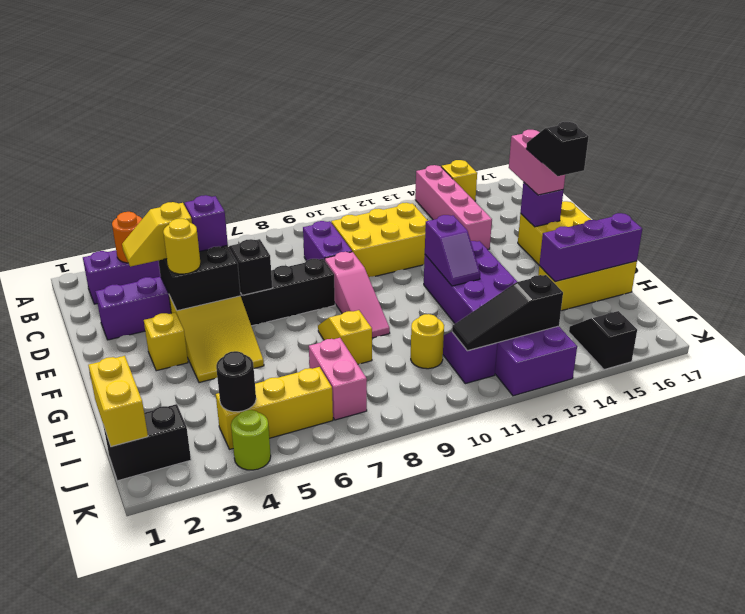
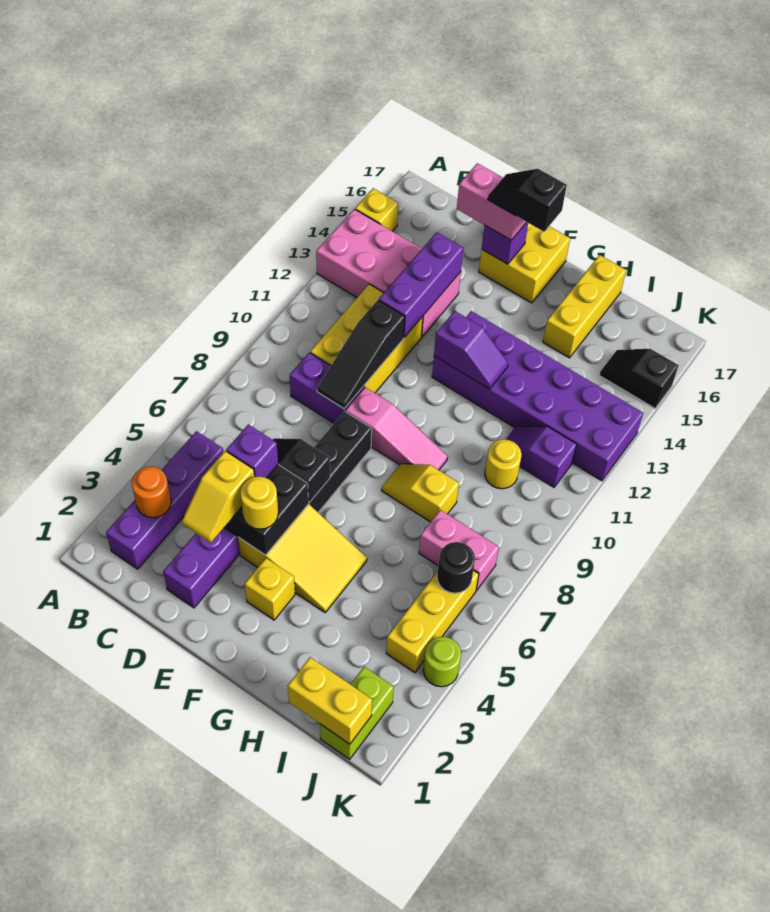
pink brick A14:D14 level 1 -> pink brick A13:D14 level 1
purple brick H15:H17 level 2 -> purple brick D12:D14 level 2
black brick J1:J2 level 1 -> lime brick J1:J2 level 1
black round brick J4 level 2 -> black round brick J6 level 2
black slope J11:J13 level 2 top 13 -> black slope D9:D11 level 2 top 11

